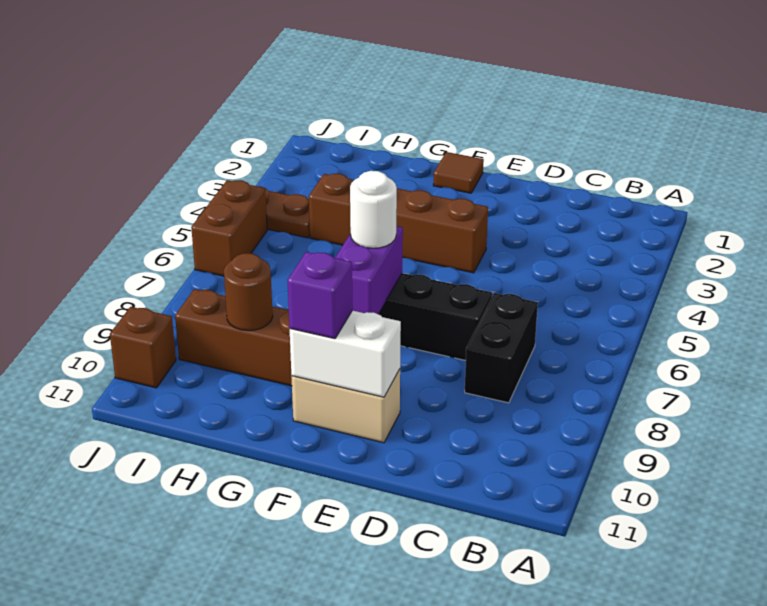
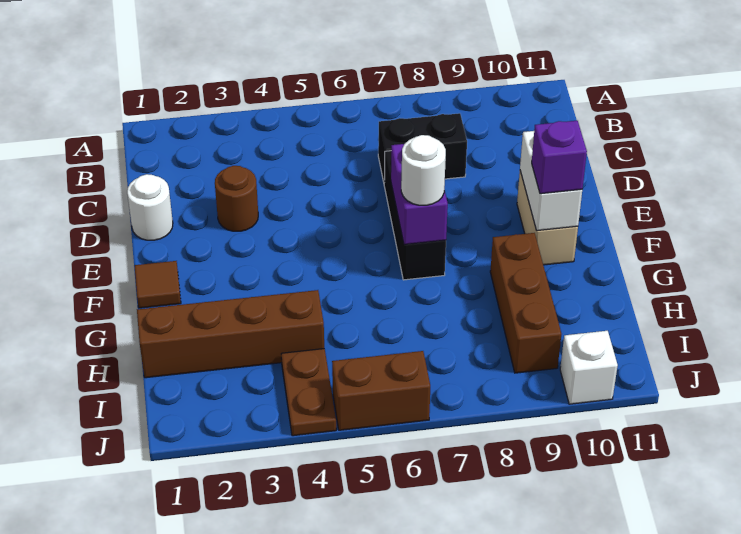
none -> white round brick D1 level 1
brown brick E4:H4 level 1 -> brown brick H1:H4 level 1
purple brick F7:F8 level 2 -> purple brick E7:F7 level 2
brown round brick H9 level 2 -> brown round brick D3 level 1
brown brick J10 level 1 -> white brick J10 level 1

